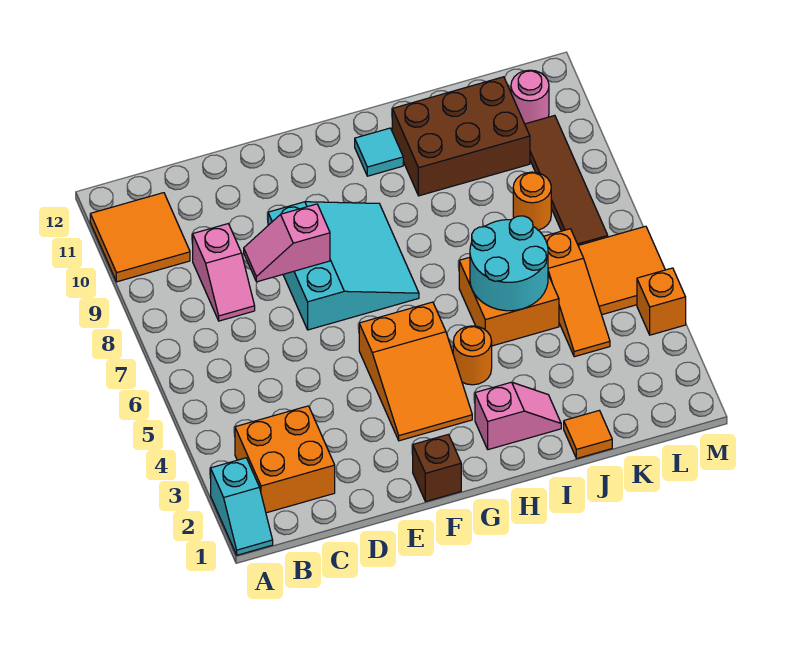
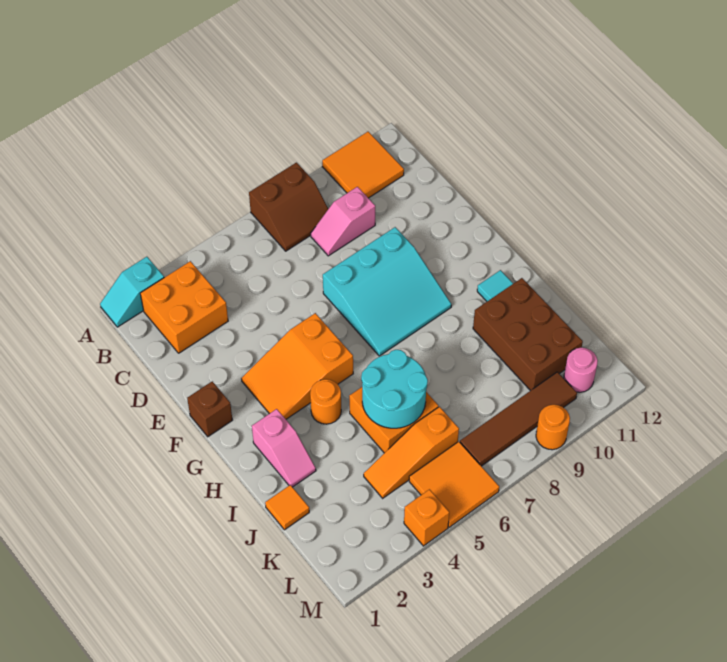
none -> brown slope A7:B8 level 1 top A
pink slope D8:E8 level 2 top E -> none
orange round brick K8 level 1 -> orange round brick M9 level 1

